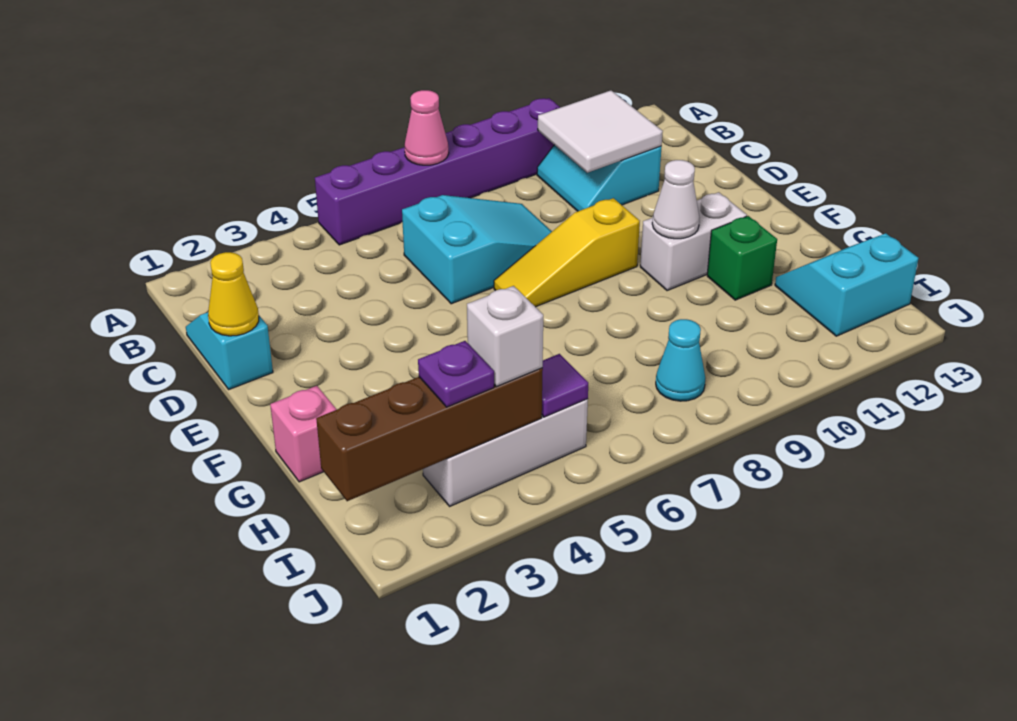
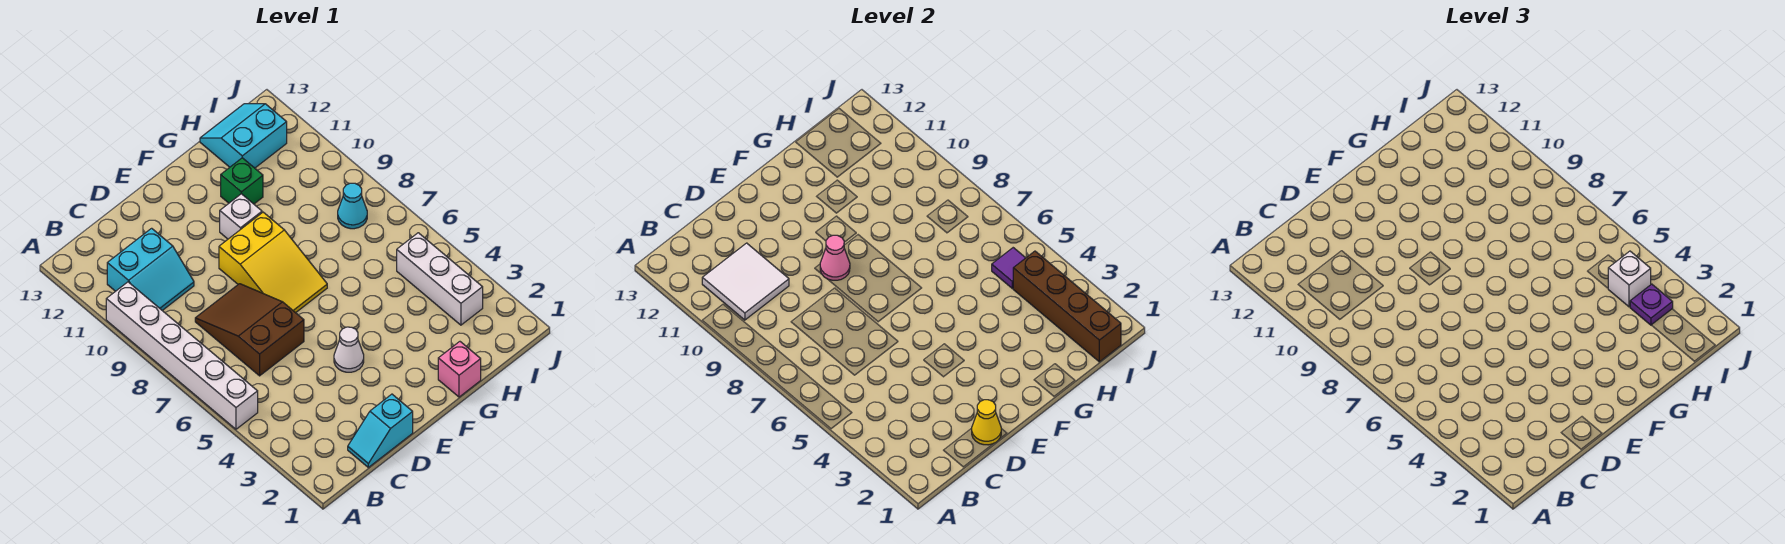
purple brick A5:A10 level 1 -> white brick A5:A10 level 1
pink cone A7 level 2 -> pink cone E9 level 2
cyan slope C6:D8 level 1 top 6 -> brown slope C6:D8 level 1 top 6
yellow slope E7:E9 level 1 top 9 -> yellow slope E7:F9 level 1 top 9
white brick F10:F11 level 1 -> white brick F10 level 1
white cone F10 level 2 -> white cone E4 level 1
cyan slope H12:I13 level 1 top I -> cyan slope H12:I13 level 1 top 12

